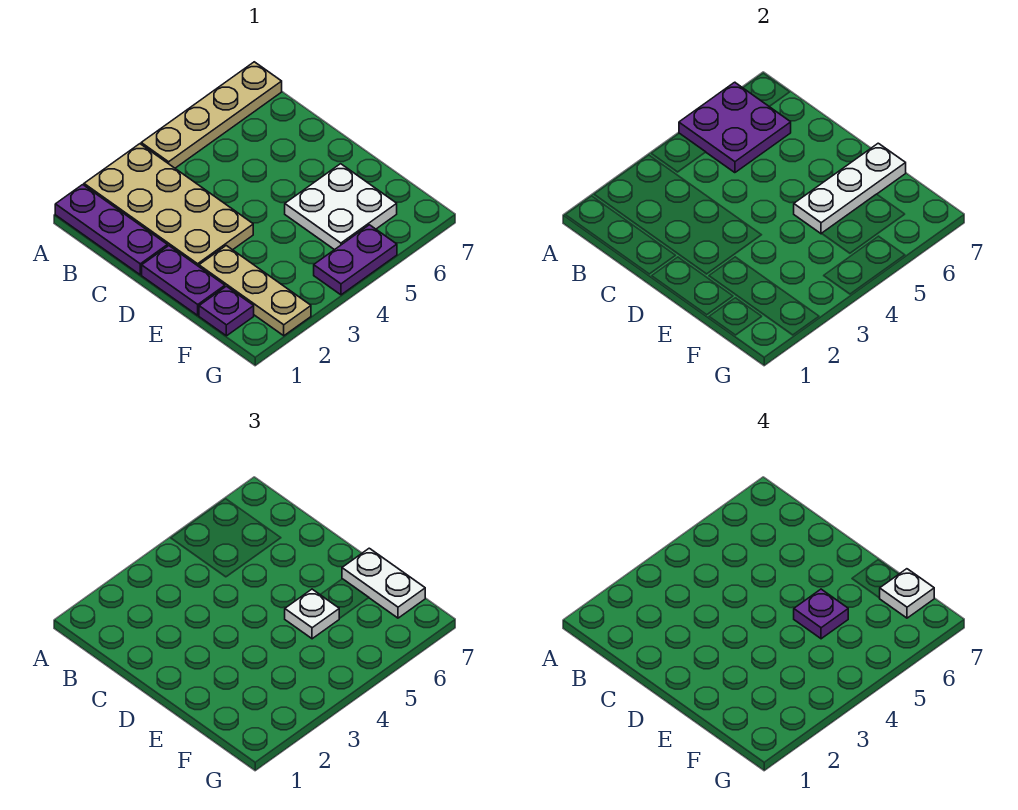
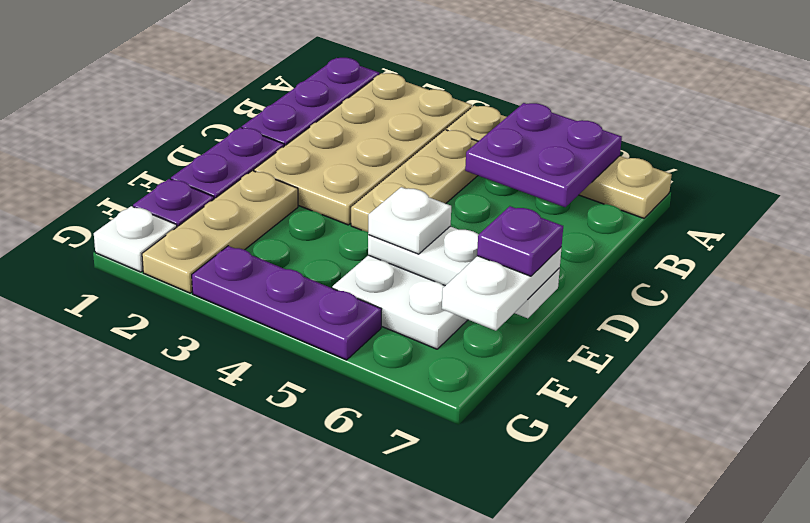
none -> tan plate B4:D4 level 1
purple plate E5 level 4 -> purple plate E7 level 4
white plate F7 level 4 -> white plate G1 level 1
purple plate G4:G5 level 1 -> purple plate G3:G5 level 1

